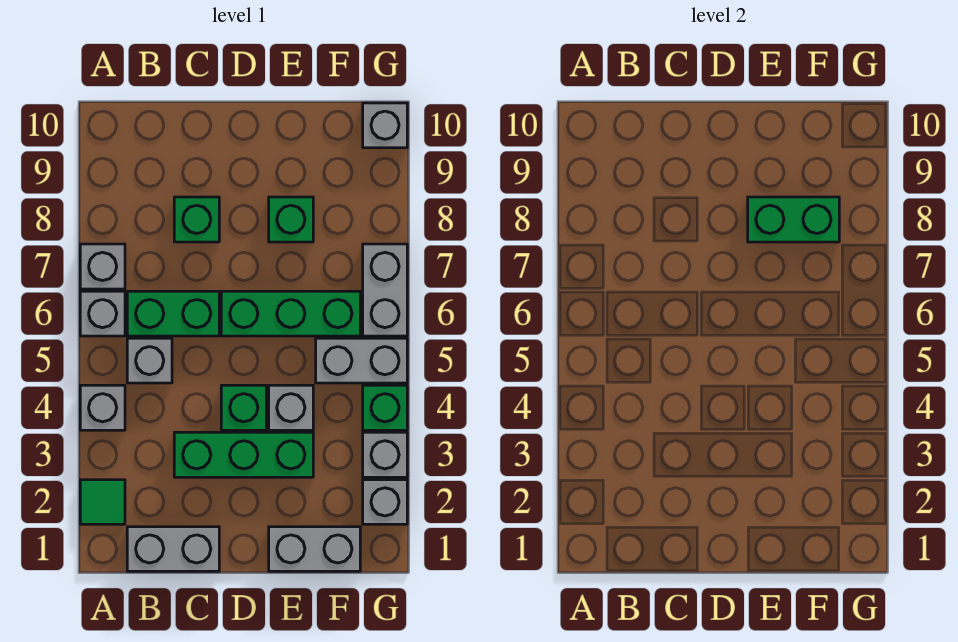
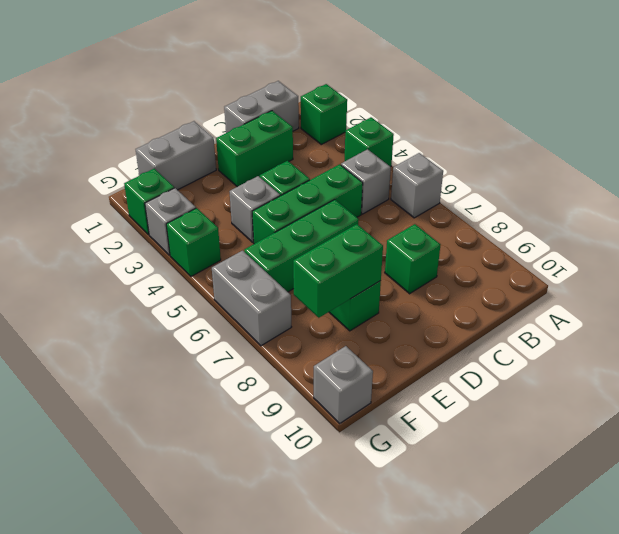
green tile A2 level 1 -> green brick A2 level 1
grey brick A4 level 1 -> green brick A4 level 1
grey brick A7 level 1 -> none
green brick B6:C6 level 1 -> green brick C2:D2 level 1
green brick C3:E3 level 1 -> green brick C5:E5 level 1
grey brick F5:G5 level 1 -> none
grey brick G2 level 1 -> green brick G2 level 1

